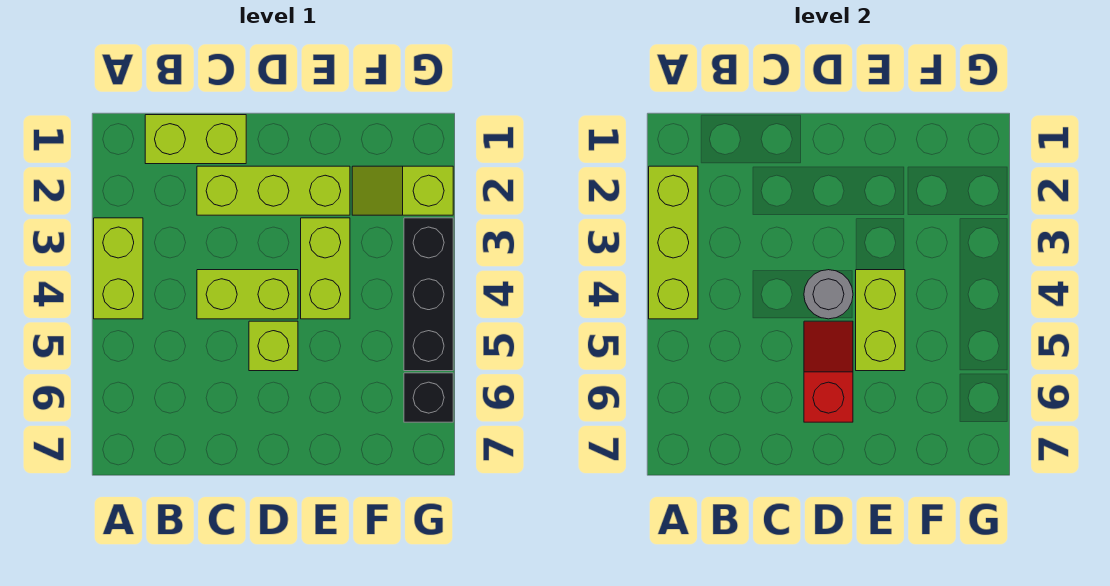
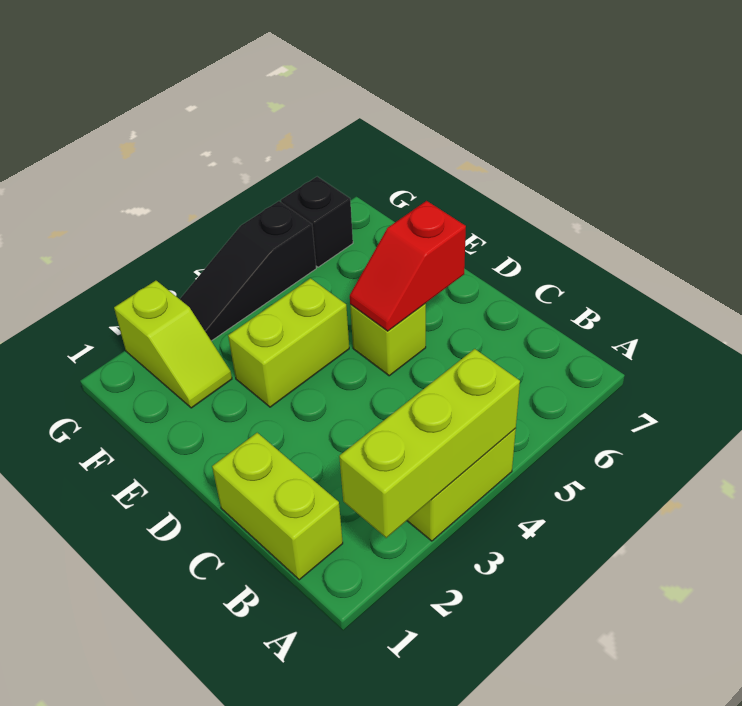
lime brick C2:E2 level 1 -> none
lime brick C4:D4 level 1 -> none
grey round brick D4 level 2 -> none
lime brick E4:E5 level 2 -> none
black brick G3:G5 level 1 -> black slope G3:G5 level 1 top 5

